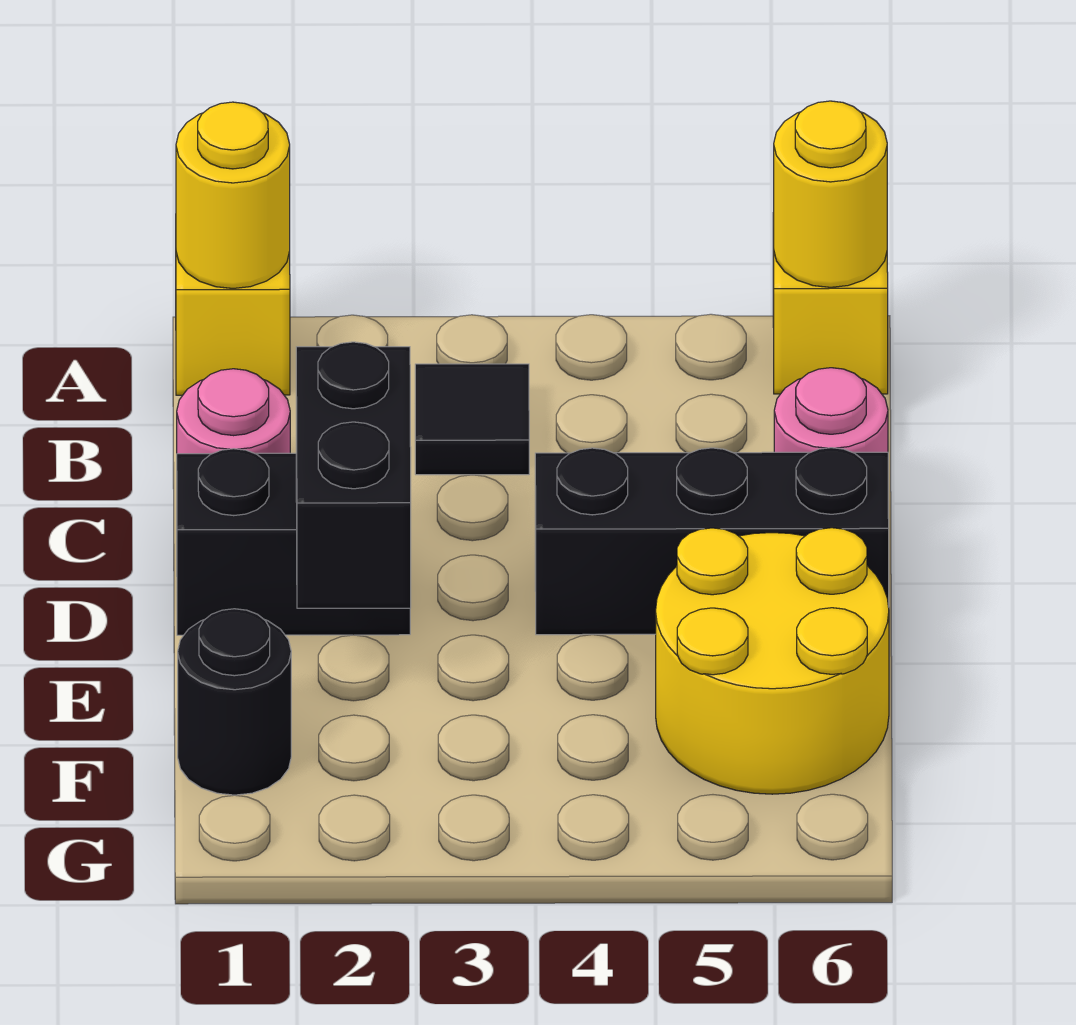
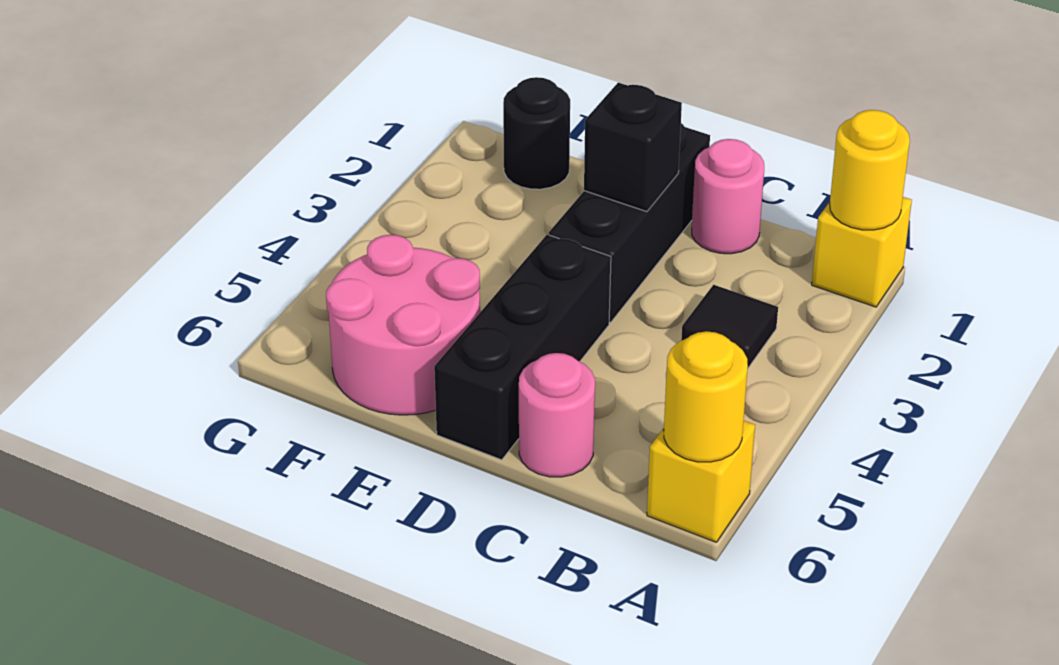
black brick D1:D2 level 1 -> black brick D1:D3 level 1
black brick D2:E2 level 2 -> black brick D2 level 2
yellow round brick E5:F6 level 1 -> pink round brick E5:F6 level 1

